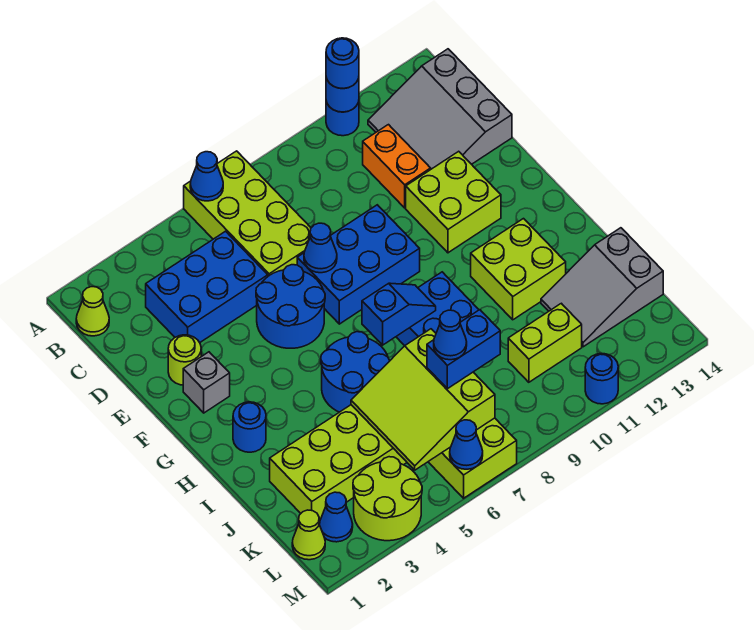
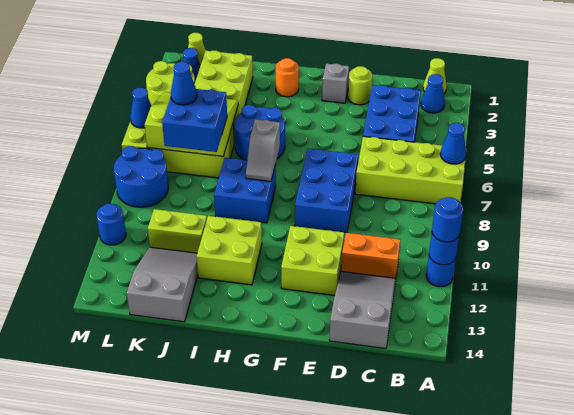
grey slope B12:D14 level 1 top 14 -> grey slope C12:D14 level 1 top 14
blue round brick E5:F6 level 1 -> blue round brick L8:M9 level 1
blue cone E7 level 2 -> blue cone B2 level 1
blue round brick H2 level 1 -> orange round brick H2 level 1
blue slope H7:H8 level 2 top 7 -> grey slope H7:H8 level 2 top 7
blue brick K7:K8 level 3 -> blue brick J7:K8 level 3
lime brick K10:K11 level 1 -> lime brick J11:K11 level 1

